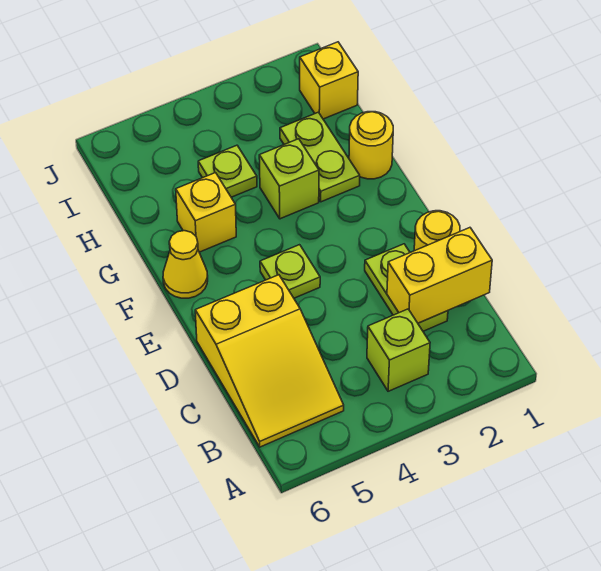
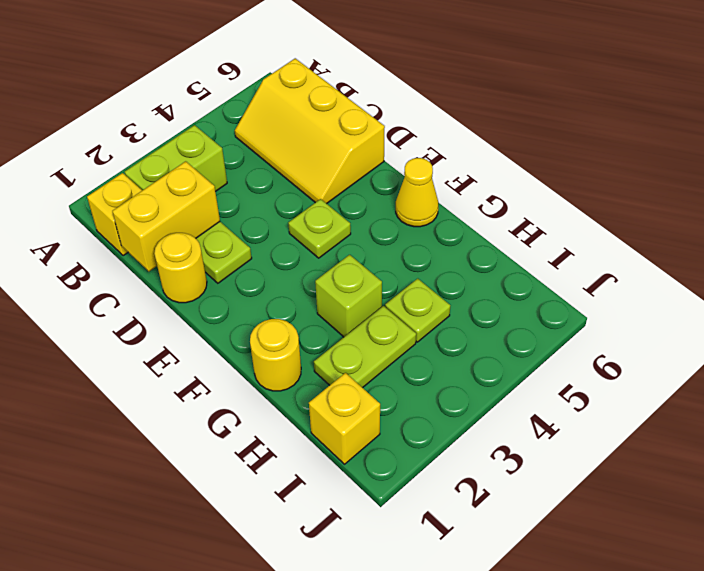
lime brick B3 level 1 -> lime brick B2:B3 level 1
yellow slope B5:D6 level 1 top D -> yellow slope B5:D6 level 1 top 6
lime plate G2:H2 level 1 -> lime plate H2:H3 level 1
yellow brick G5 level 1 -> yellow brick B1 level 1

